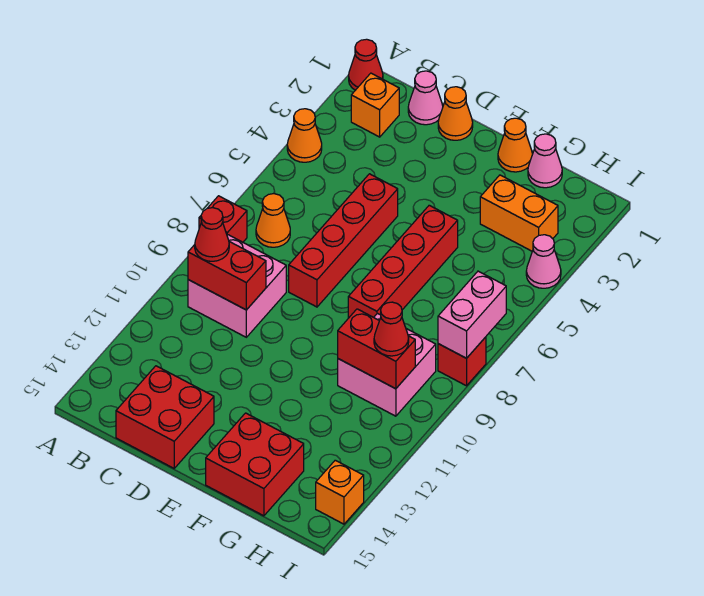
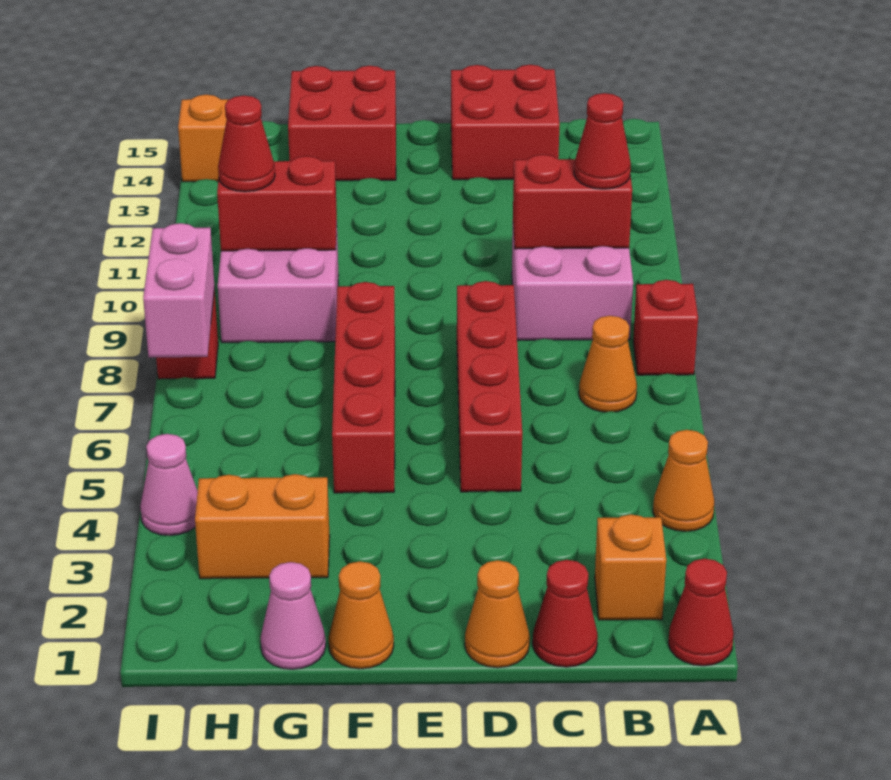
pink cone C1 level 1 -> red cone C1 level 1

